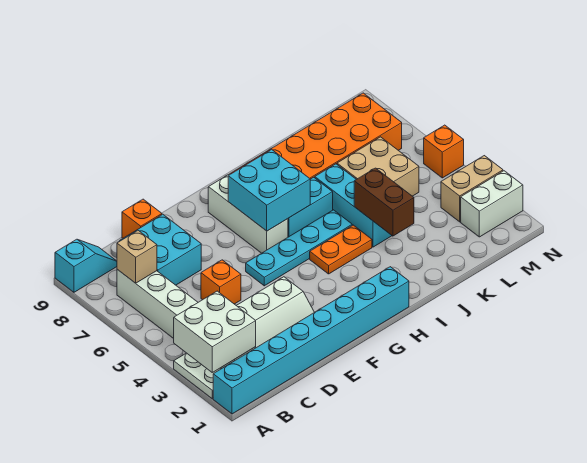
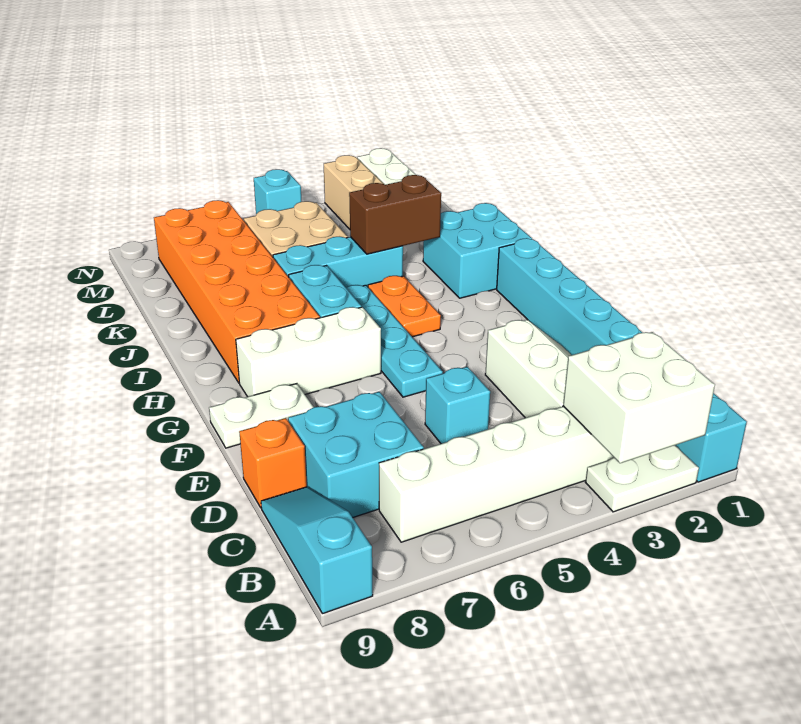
cyan slope A9:B9 level 1 top A -> cyan slope A9:C9 level 1 top A
tan brick B7 level 2 -> none
orange brick D5 level 1 -> cyan brick D5 level 1
none -> white plate F8:F9 level 1
cyan brick G6:H7 level 2 -> cyan brick I1:J2 level 1
orange brick N5 level 1 -> cyan brick N5 level 1

